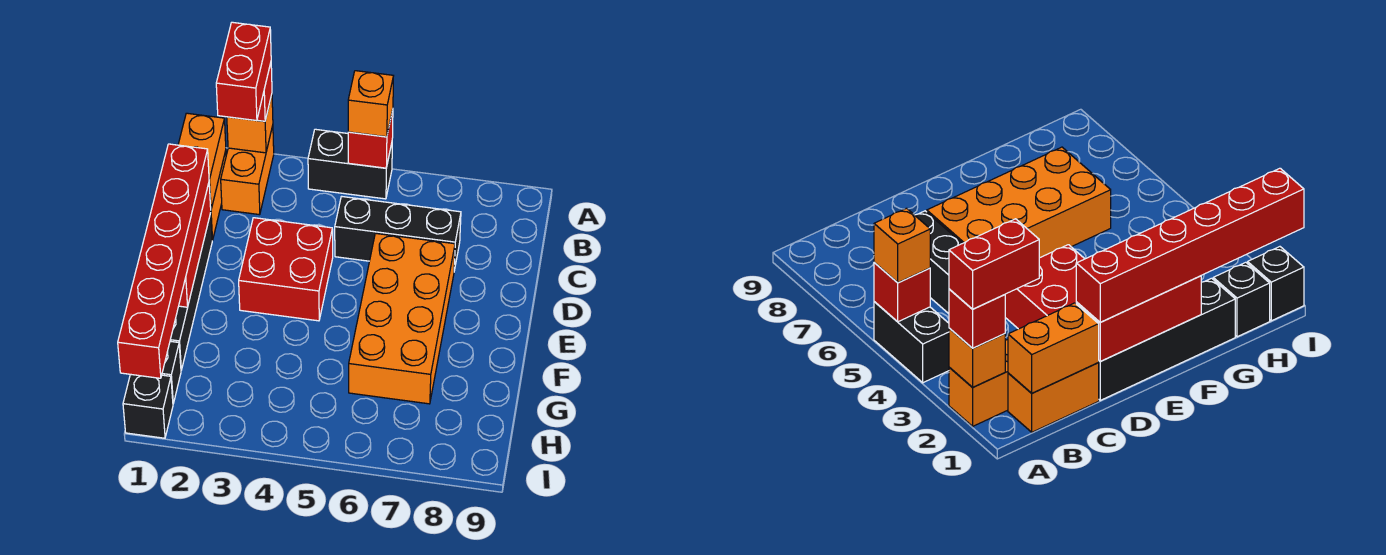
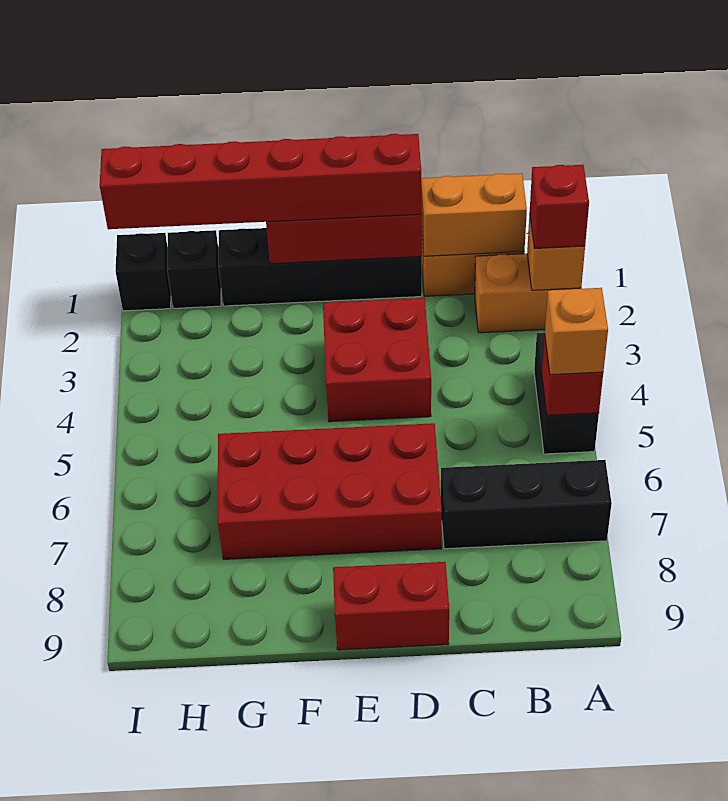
red brick A2:B2 level 4 -> red brick D9:E9 level 1
black brick C5:C7 level 1 -> black brick A7:C7 level 1
orange brick D6:G7 level 1 -> red brick D6:G7 level 1

